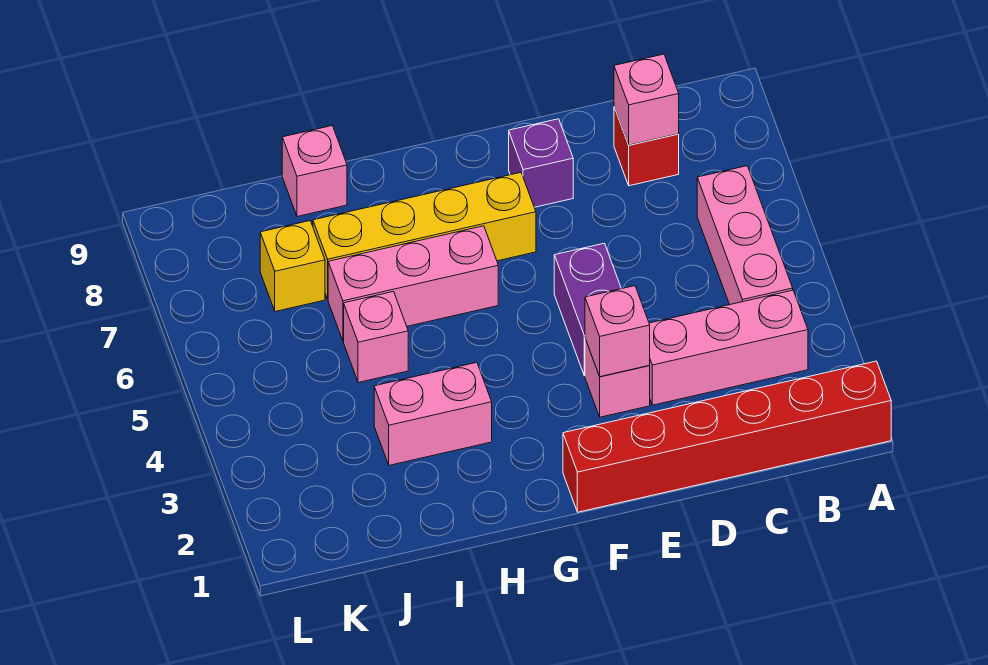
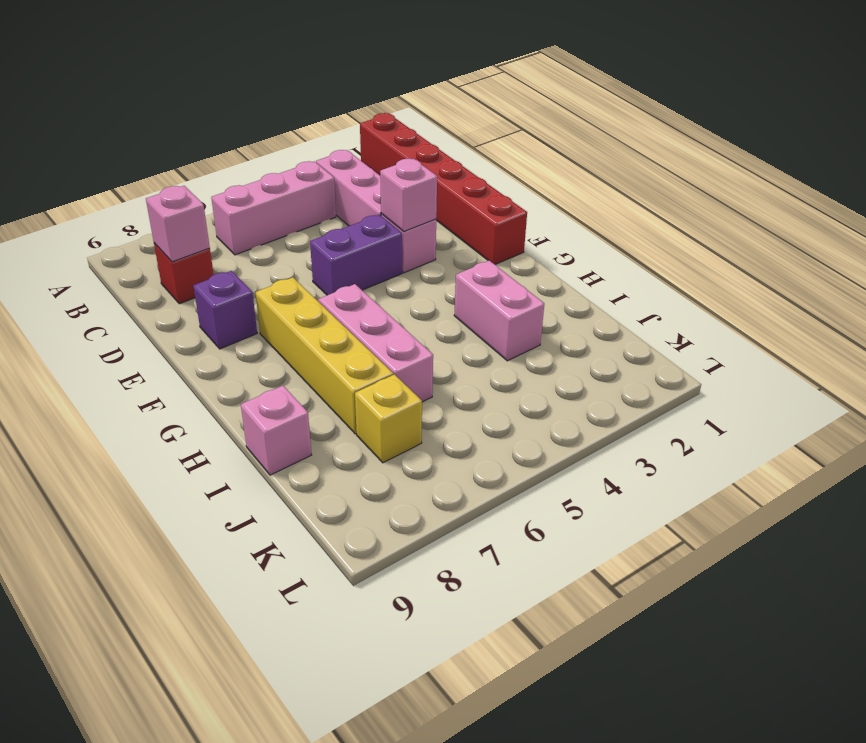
pink brick I5 level 1 -> none

